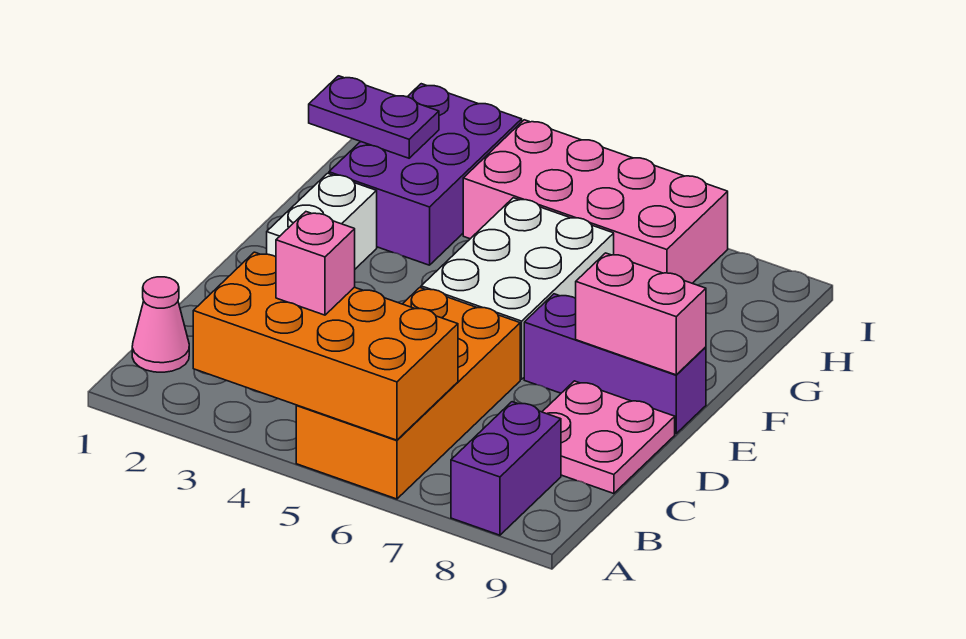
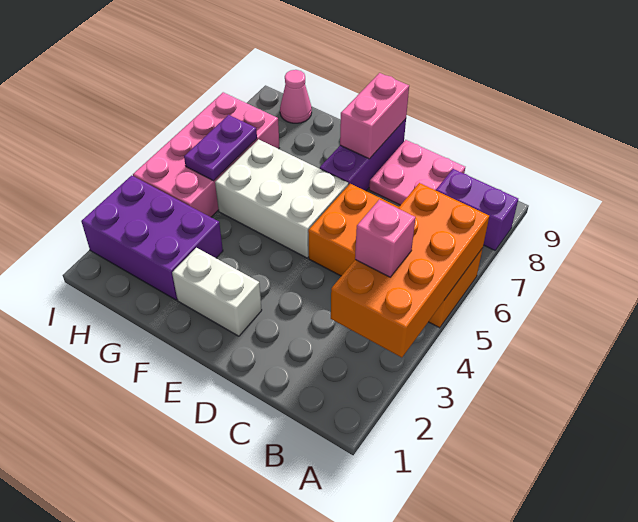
pink cone B1 level 1 -> pink cone H9 level 1
purple plate H1:H2 level 2 -> purple plate H5:H6 level 2

